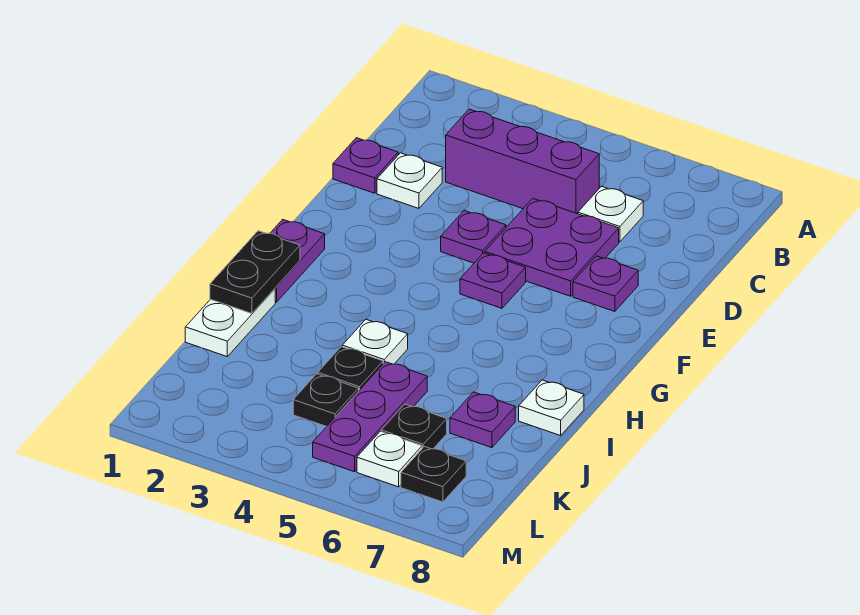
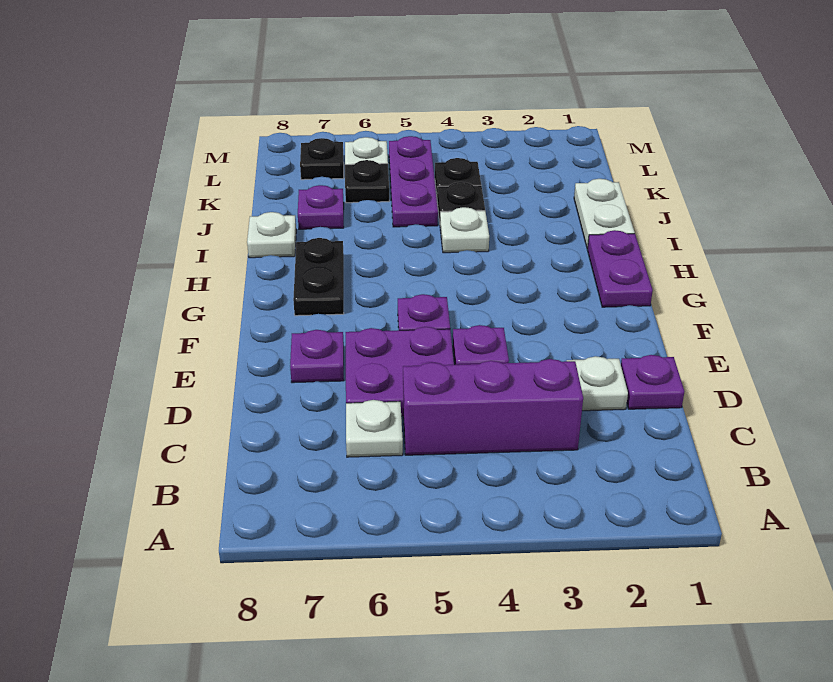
black plate H1:I1 level 2 -> black plate G7:H7 level 1

